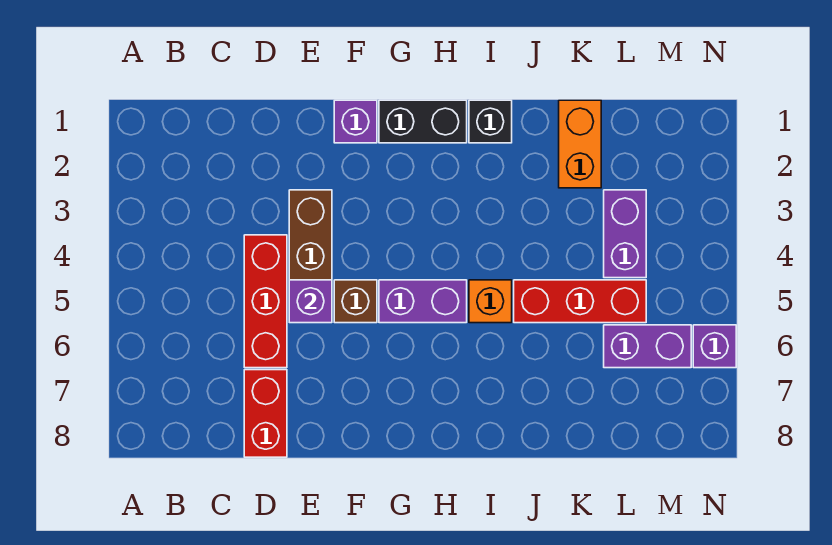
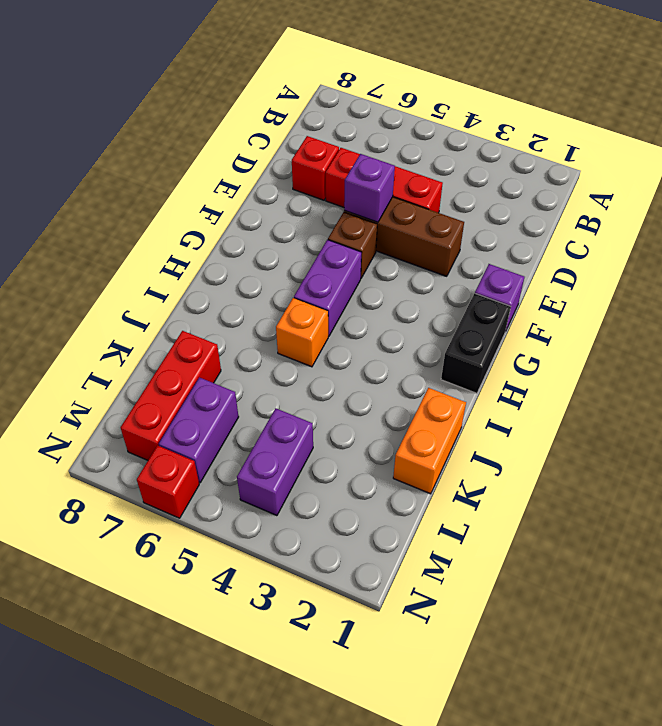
red brick D7:D8 level 1 -> red brick D7 level 1
black brick I1 level 1 -> none
red brick J5:L5 level 1 -> red brick K7:M7 level 1
orange brick K1:K2 level 1 -> orange brick J1:K1 level 1
purple brick L3:L4 level 1 -> purple brick L4:M4 level 1
purple brick N6 level 1 -> red brick N6 level 1

